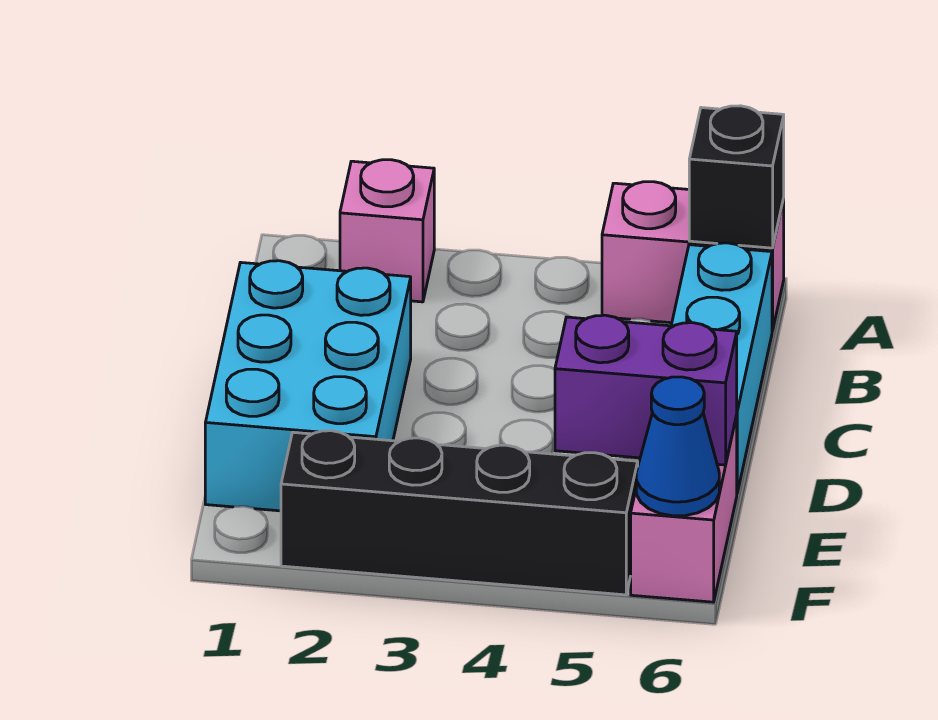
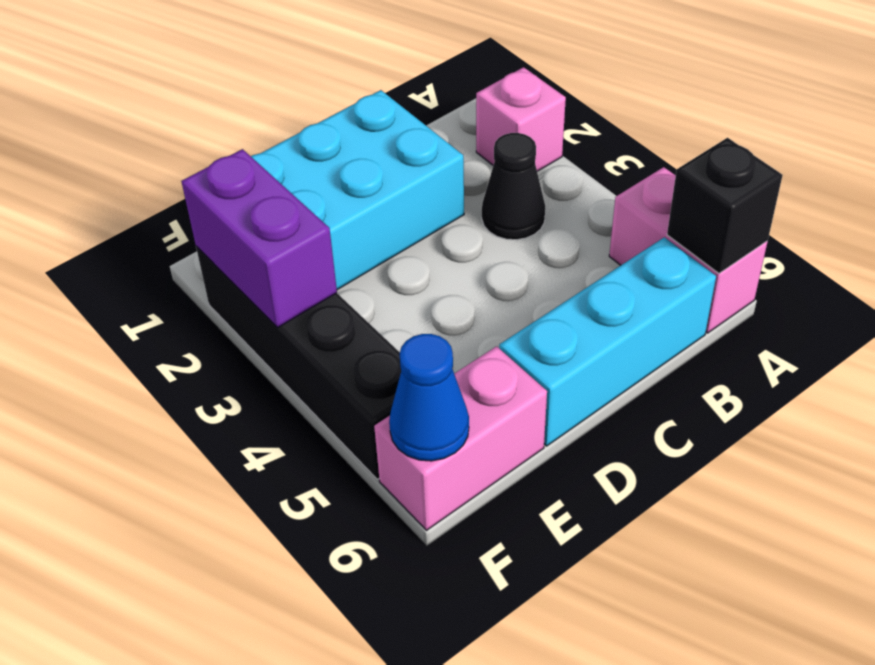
none -> black cone B3 level 1
purple brick E5:E6 level 2 -> purple brick F2:F3 level 2

